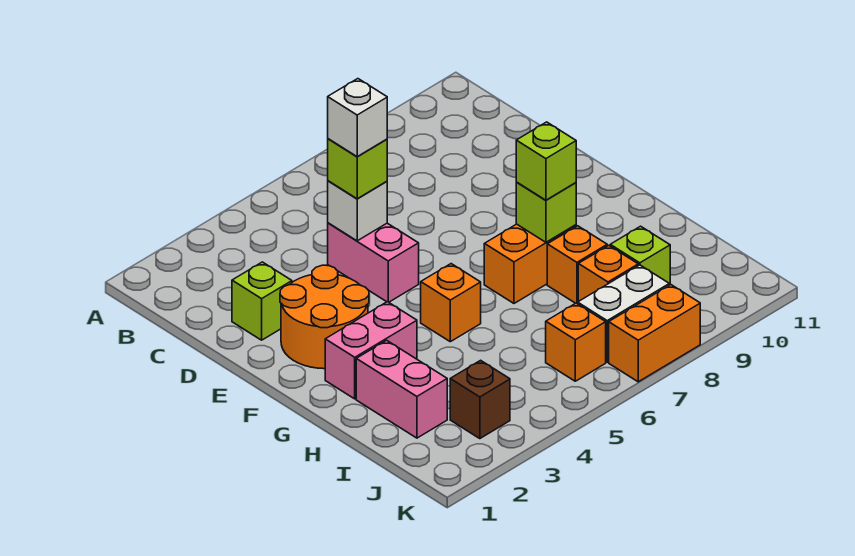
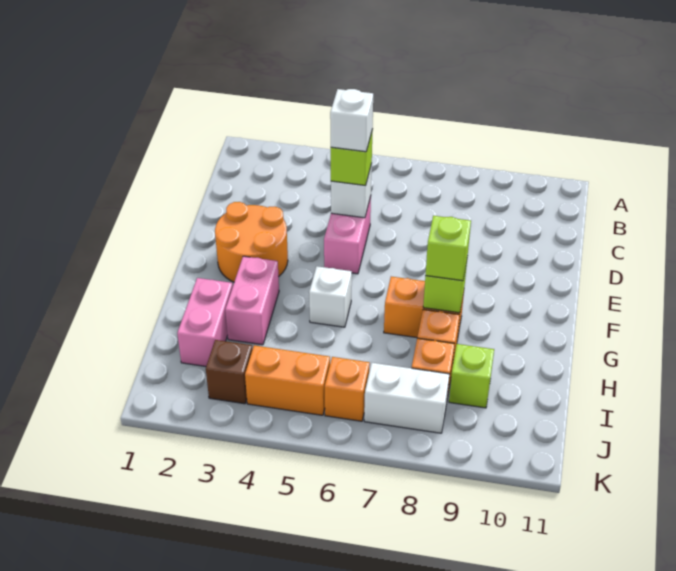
lime brick D2 level 1 -> none
pink brick G2:G3 level 1 -> pink brick G3:H3 level 1
orange brick G5 level 1 -> white brick G5 level 1
orange brick K7:K8 level 1 -> orange brick J4:J5 level 1

